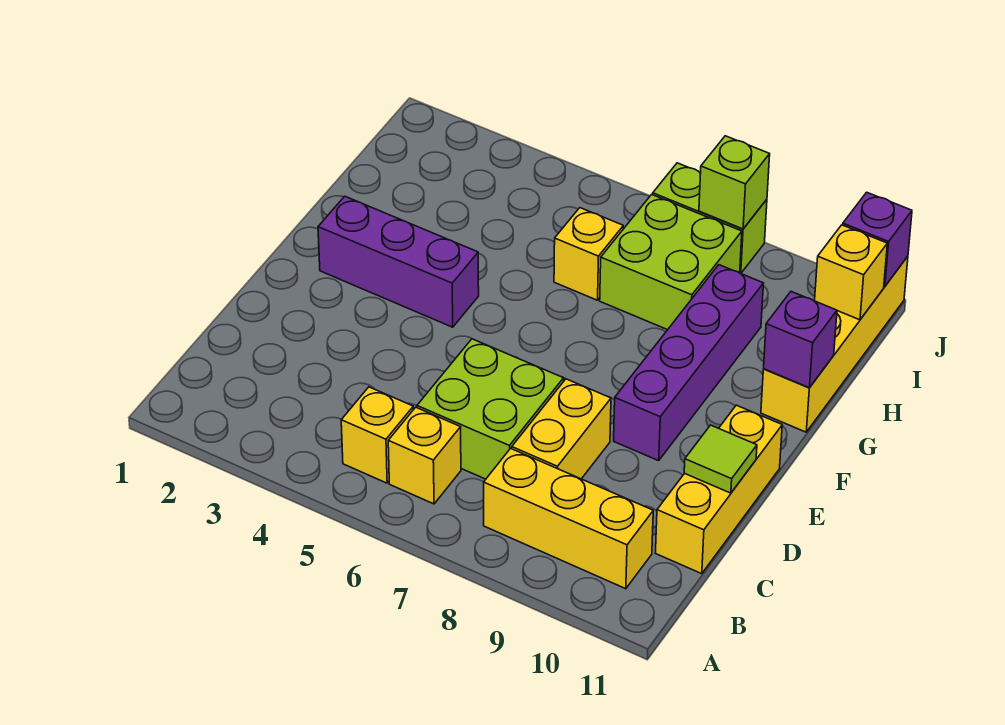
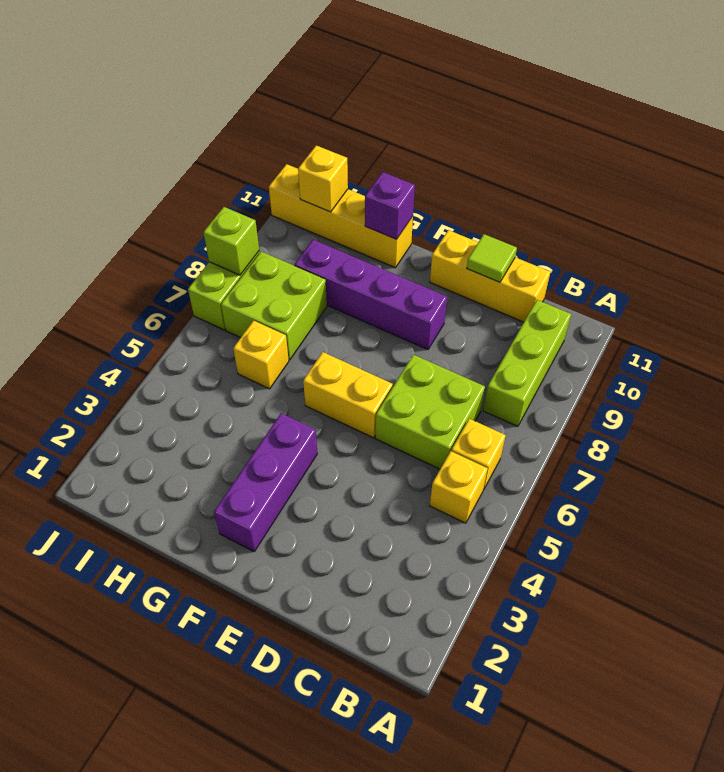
yellow brick B8:B10 level 1 -> lime brick B8:B10 level 1
yellow brick C8:D8 level 1 -> yellow brick E6:F6 level 1
purple brick J11 level 2 -> none

